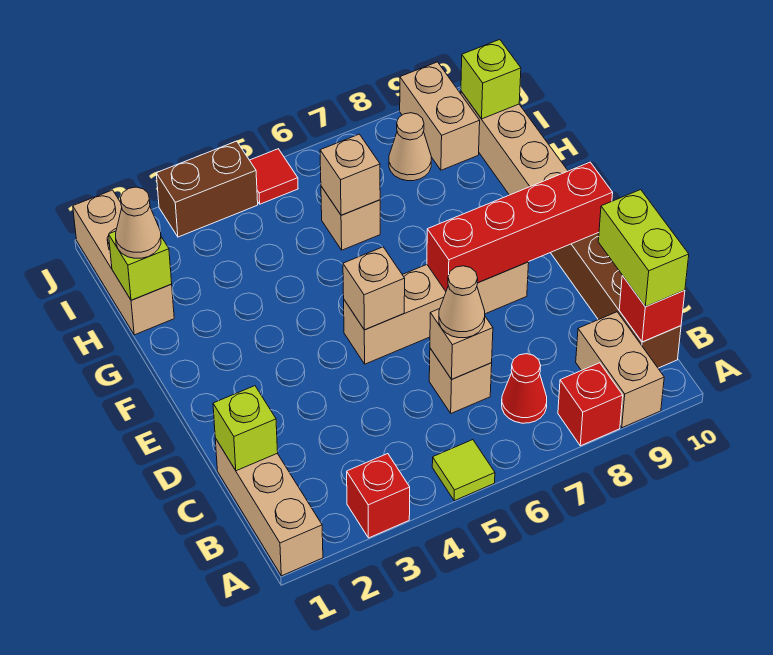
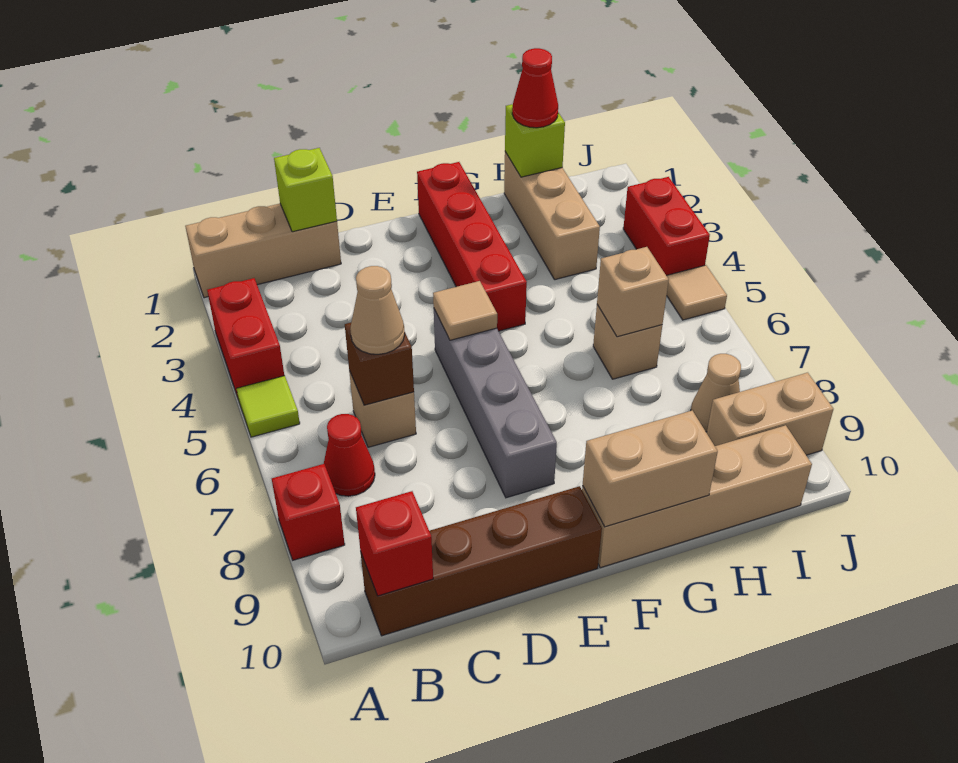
red brick A3 level 1 -> red brick A3:A4 level 1
tan brick A9:B9 level 1 -> tan brick F10:G10 level 2
lime brick B10:C10 level 3 -> none
tan brick C6 level 2 -> brown brick C6 level 2
tan brick E5:E8 level 1 -> grey brick E5:E8 level 1
tan brick E5 level 2 -> tan tile E5 level 2
red brick E7:E10 level 2 -> red brick F1:F4 level 1
tan brick H1:J1 level 1 -> tan brick H1:H3 level 1
tan cone H1 level 3 -> red cone H1 level 3
lime brick I10 level 2 -> none
brown brick J3:J4 level 1 -> red brick J3:J4 level 1
red tile J5 level 1 -> tan tile J5 level 1

